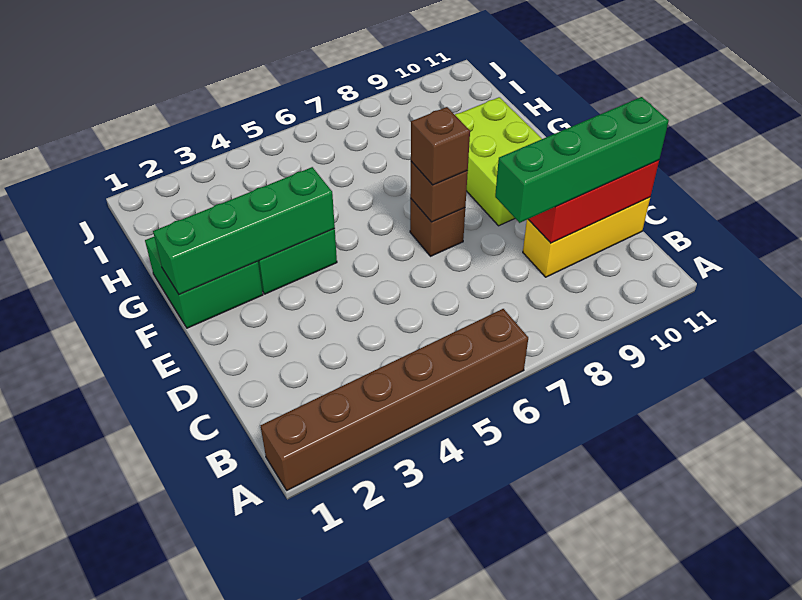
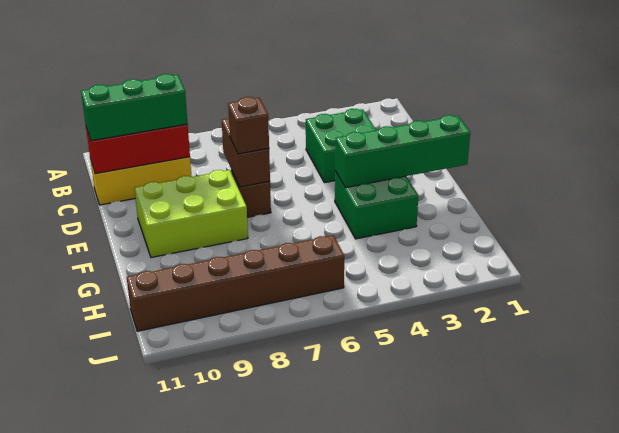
brown brick A1:A6 level 1 -> brown brick I6:I11 level 1
green brick C8:C11 level 3 -> green brick C9:C11 level 3
brown brick E7 level 2 -> brown brick D7:E7 level 2
lime brick E9:G10 level 1 -> lime brick E8:F10 level 1
green brick F1:G2 level 1 -> green brick C3:D4 level 1

